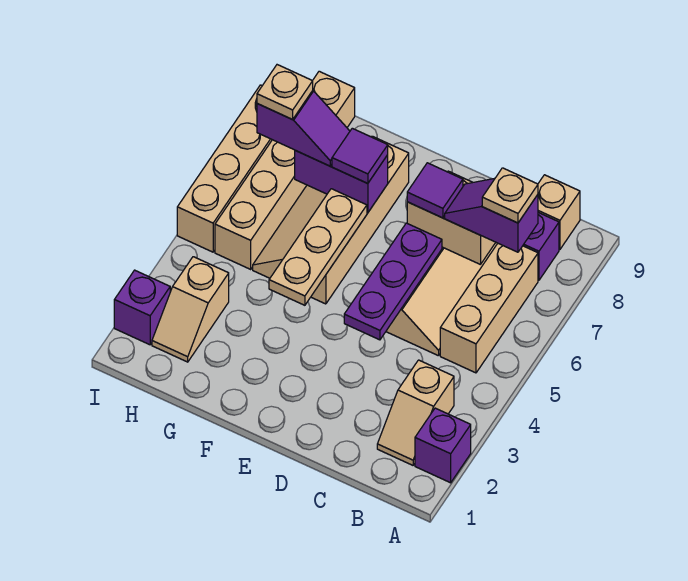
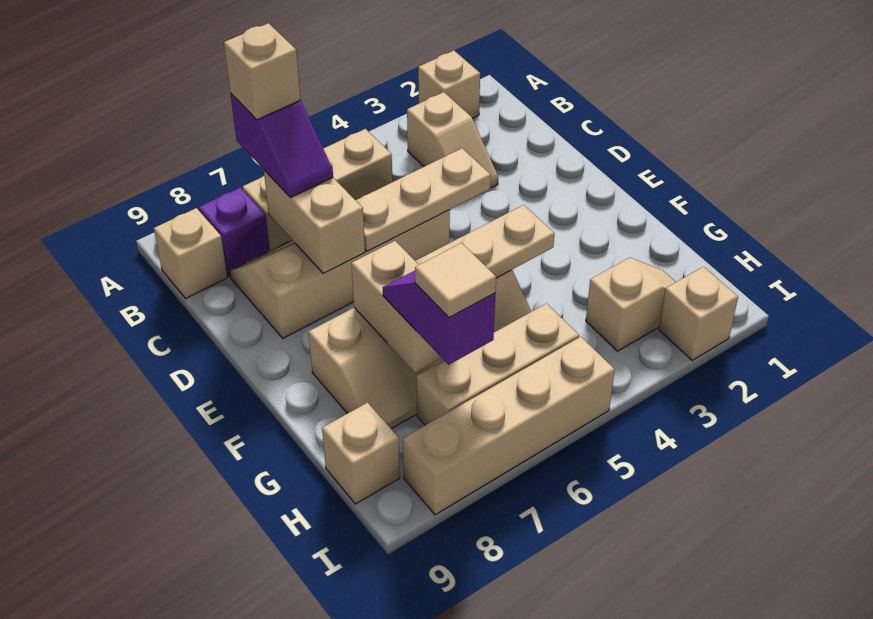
purple brick A2 level 1 -> tan brick A2 level 1
tan slope B2:B3 level 1 top 3 -> tan slope B3:C3 level 1 top B
tan plate B7 level 4 -> tan brick B7 level 4
purple plate D4:D6 level 2 -> tan plate D4:D6 level 2
purple tile D7 level 3 -> none
purple brick F7:G7 level 2 -> tan brick F7:G7 level 2
purple tile F7 level 3 -> none
tan plate H7 level 4 -> tan tile H7 level 4
purple brick I2 level 1 -> tan brick I2 level 1

